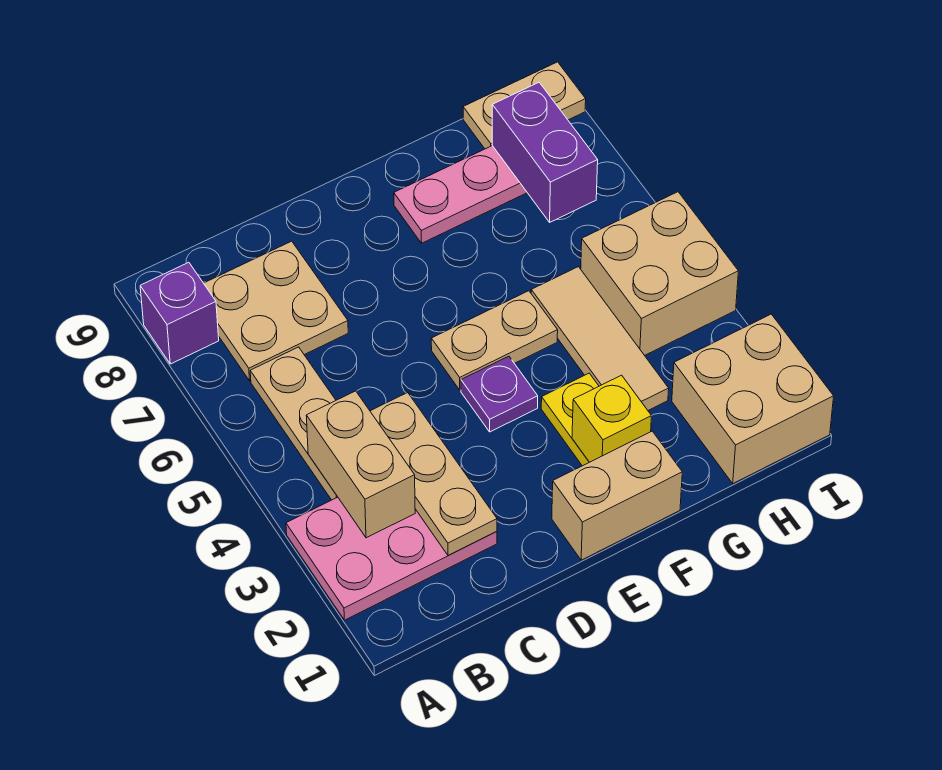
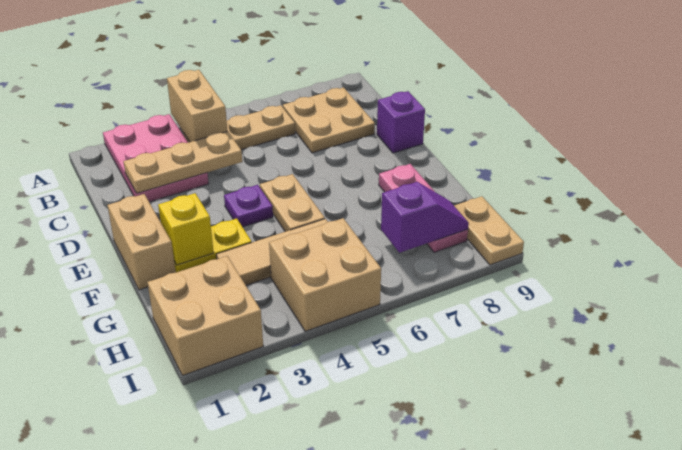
purple brick A8 level 1 -> purple brick D9 level 1
tan brick B3:B4 level 2 -> tan brick A4:B4 level 2
purple brick H7:H8 level 2 -> purple slope H7:H8 level 2 top 7

